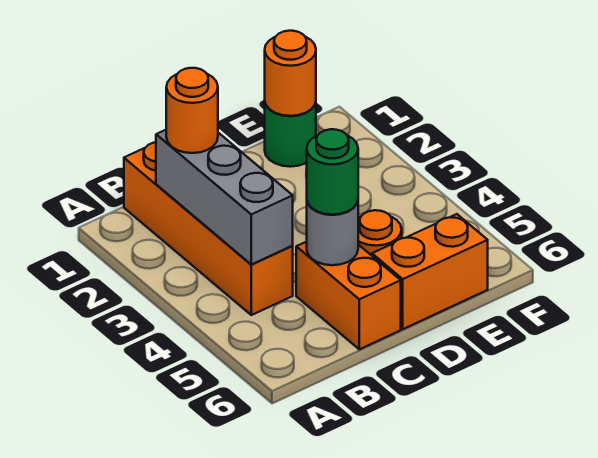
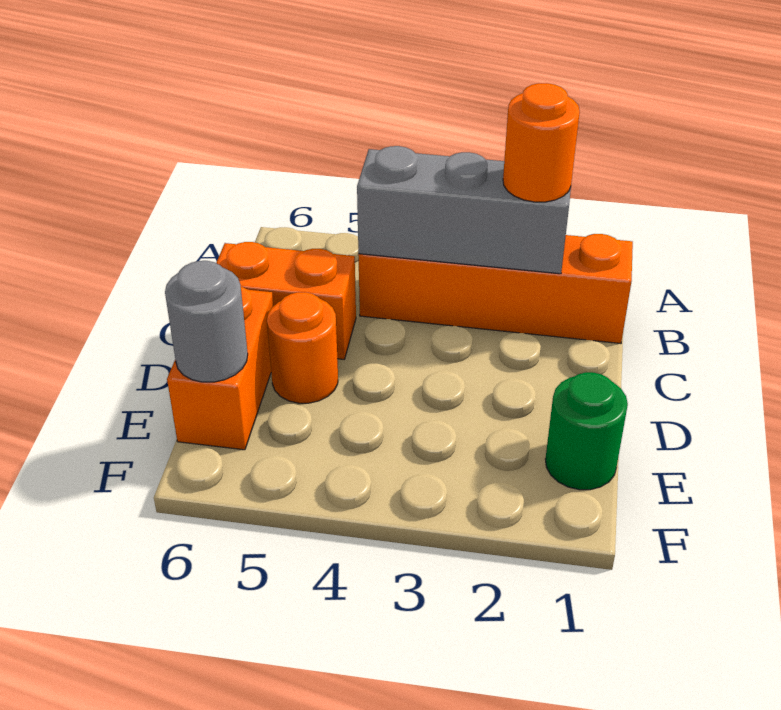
grey round brick C5 level 2 -> grey round brick E6 level 2
green round brick C5 level 3 -> none
orange round brick E1 level 2 -> none

